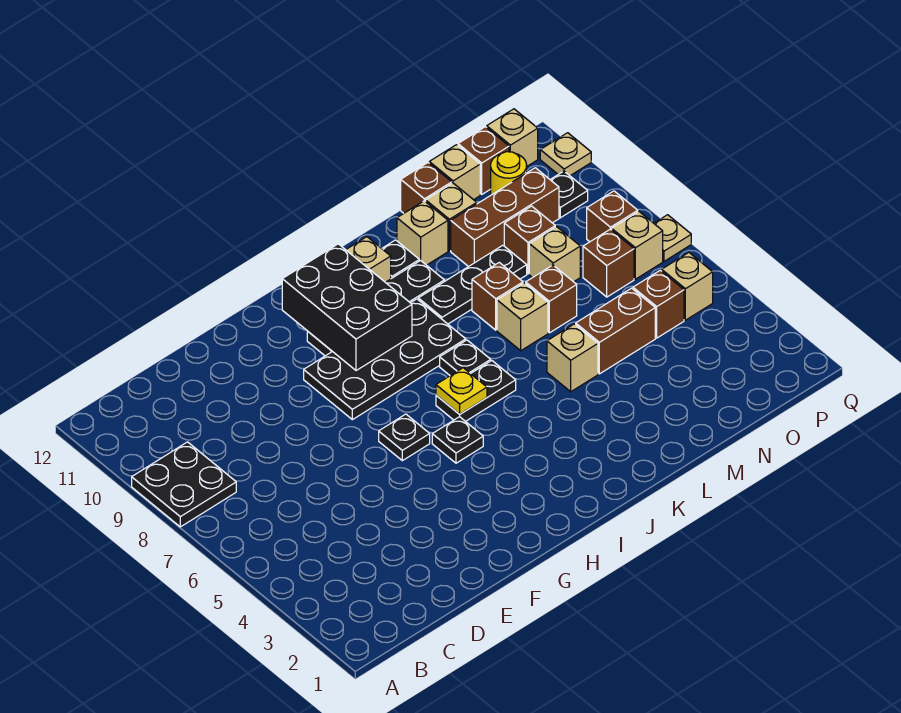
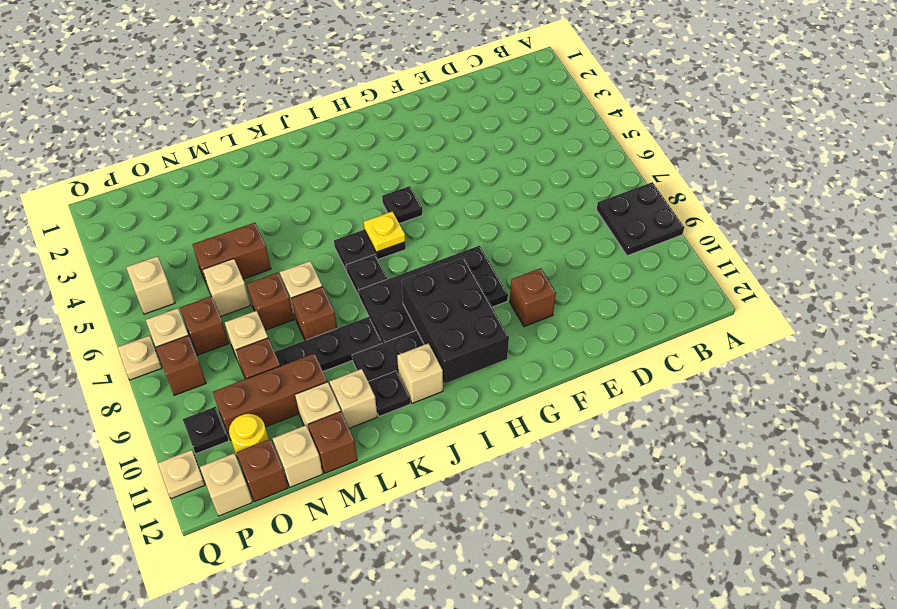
black plate G6 level 1 -> none
tan brick L5 level 1 -> tan brick N6 level 1
brown brick O5 level 1 -> brown brick F10 level 1

